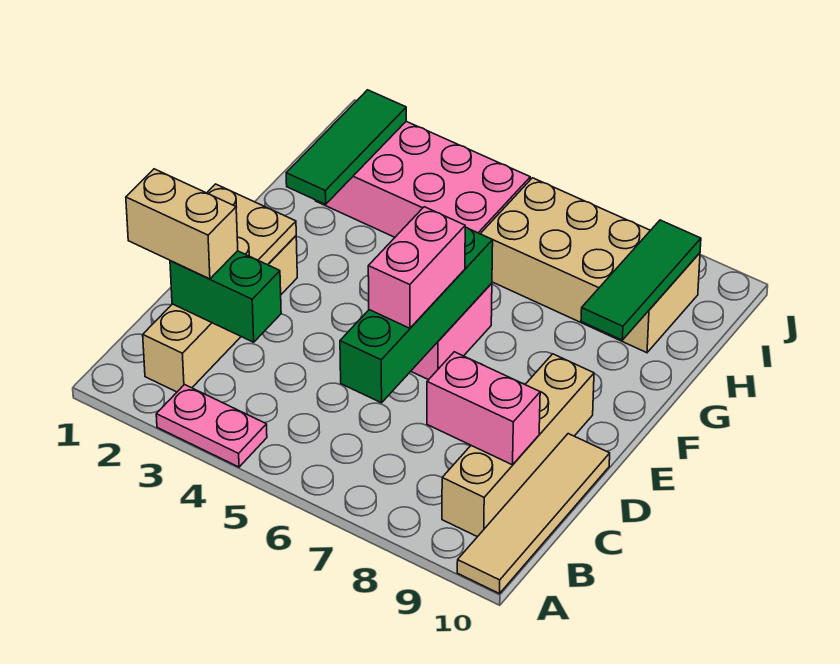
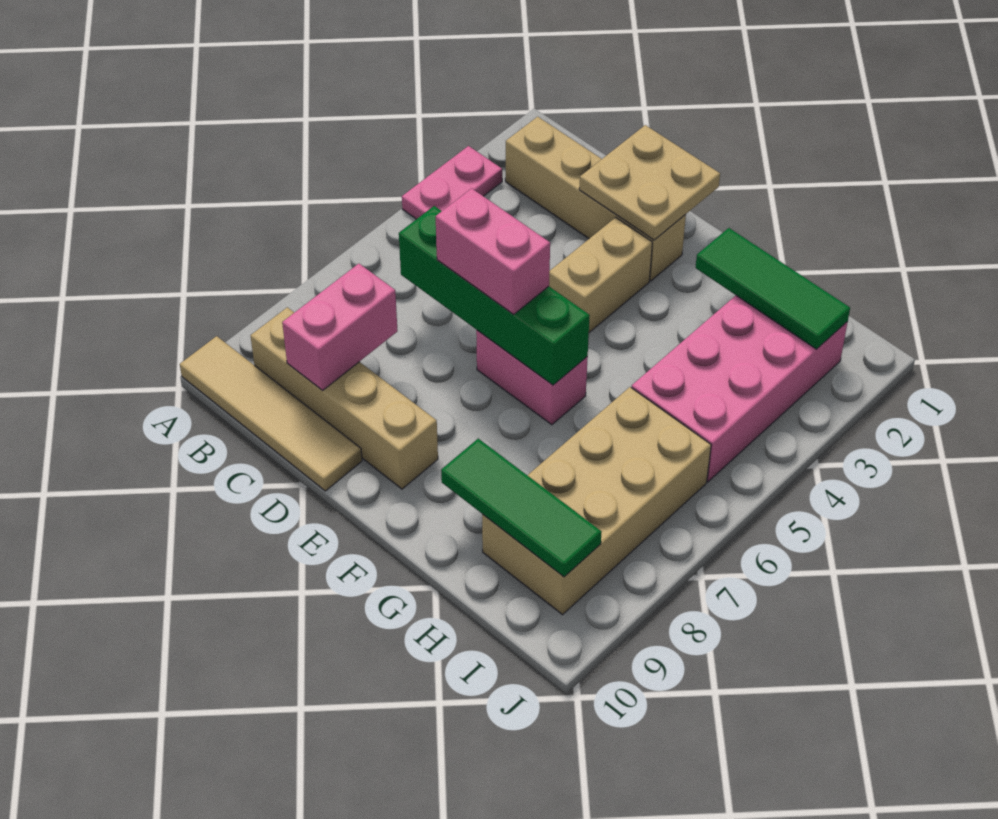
tan brick C1:C2 level 3 -> tan brick E3:E4 level 1
green brick C2:C3 level 2 -> none

